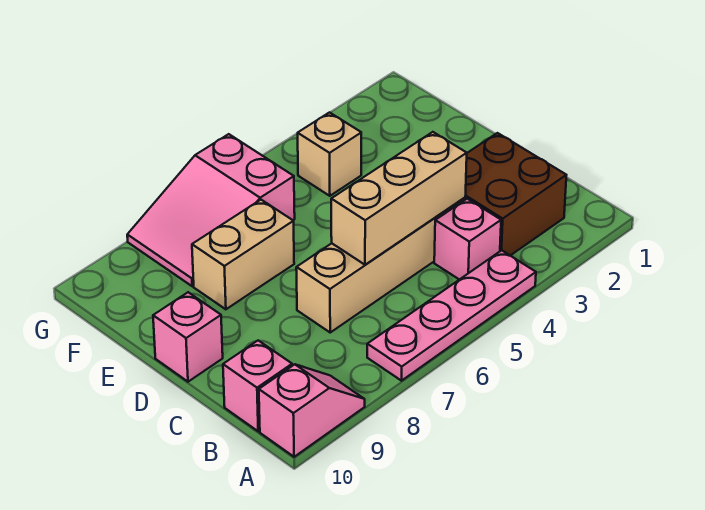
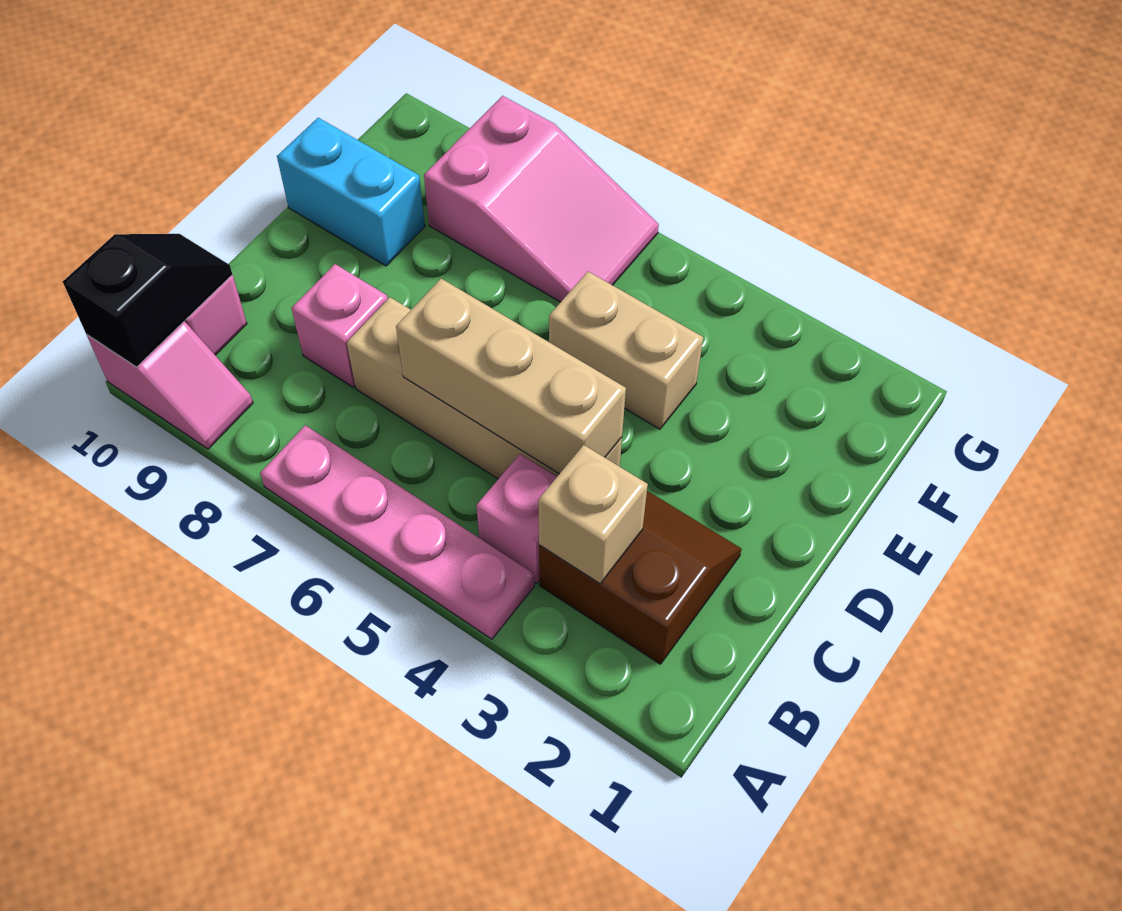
none -> black slope A10:B10 level 2 top A
brown brick B2:C3 level 1 -> brown slope B2:C3 level 1 top B
pink brick D10 level 1 -> pink brick C8 level 1
tan brick E7:E8 level 1 -> tan brick E4:E5 level 1
none -> cyan brick E9:E10 level 1
tan brick F4 level 1 -> tan brick B3 level 2
pink slope F6:G8 level 1 top 6 -> pink slope F6:G8 level 1 top 8

